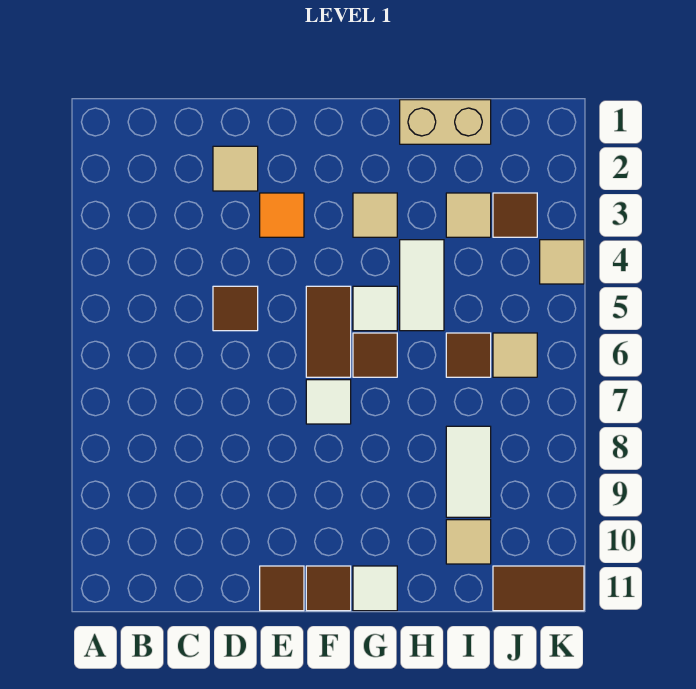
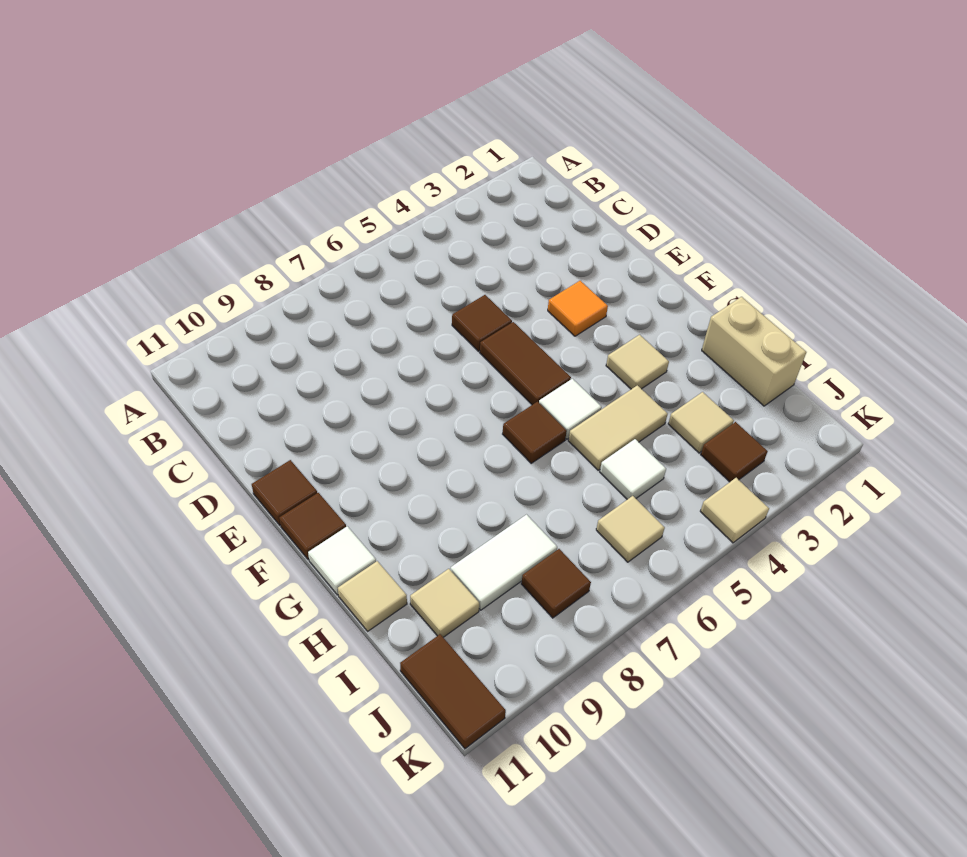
tan tile D2 level 1 -> tan tile H11 level 1
brown tile F5:F6 level 1 -> brown tile E5:F5 level 1
white tile F7 level 1 -> white tile I5 level 1
white tile H4:H5 level 1 -> tan tile H4:H5 level 1
brown tile I6 level 1 -> brown tile J8 level 1

